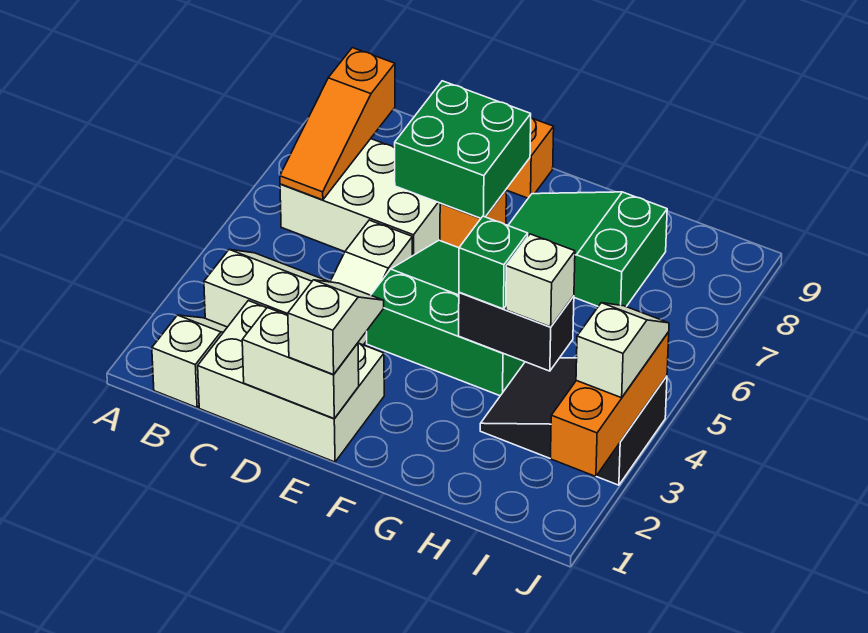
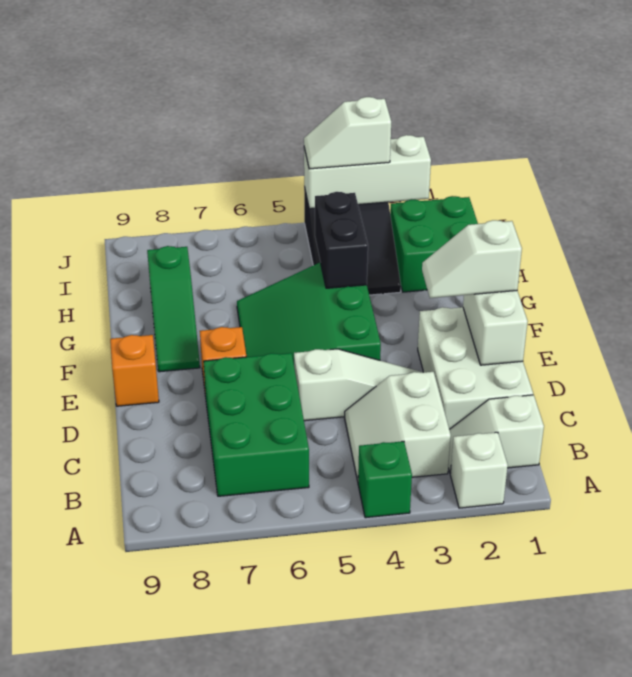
white brick B6:D7 level 1 -> green brick B6:D7 level 1
orange slope B6:B8 level 2 top 8 -> none
green brick D7:E8 level 2 -> green brick H1:I2 level 1
green slope F7:H8 level 1 top H -> green slope F8:H8 level 1 top H
green brick G4 level 3 -> green brick A4 level 1
white brick H4 level 3 -> white brick A2 level 1
orange brick J2:J4 level 2 -> white brick J2:J4 level 2

